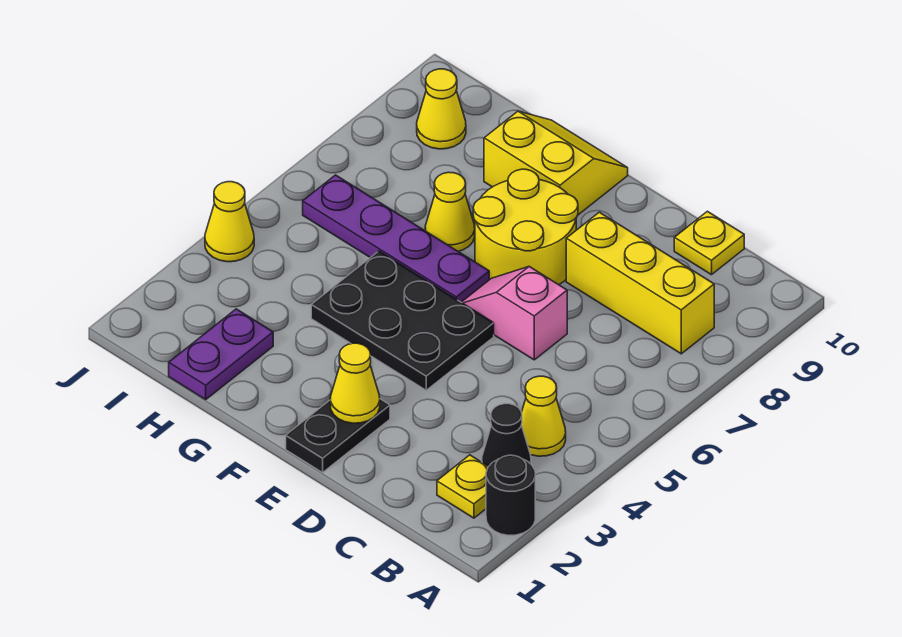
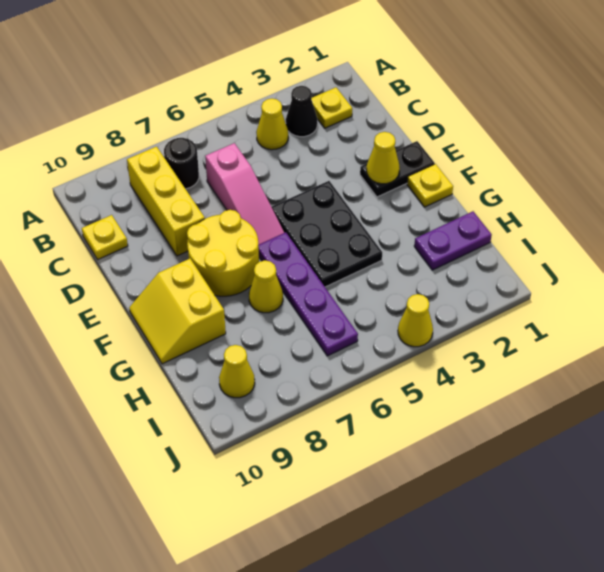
black round brick A2 level 1 -> black round brick B7 level 1
pink slope D6:E6 level 1 top D -> pink slope C6:E6 level 1 top C
none -> yellow plate F1 level 1

